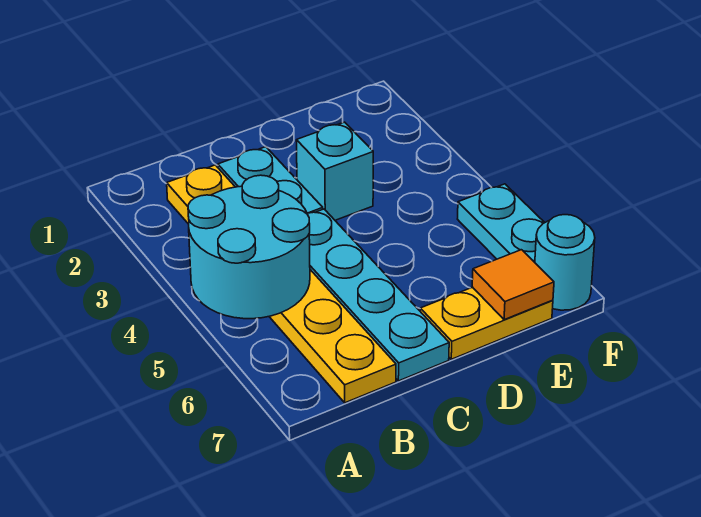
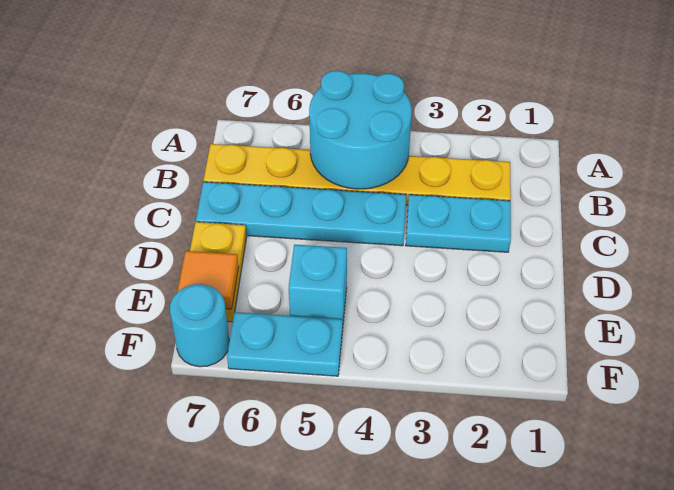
cyan brick D3 level 1 -> cyan brick E5 level 1

